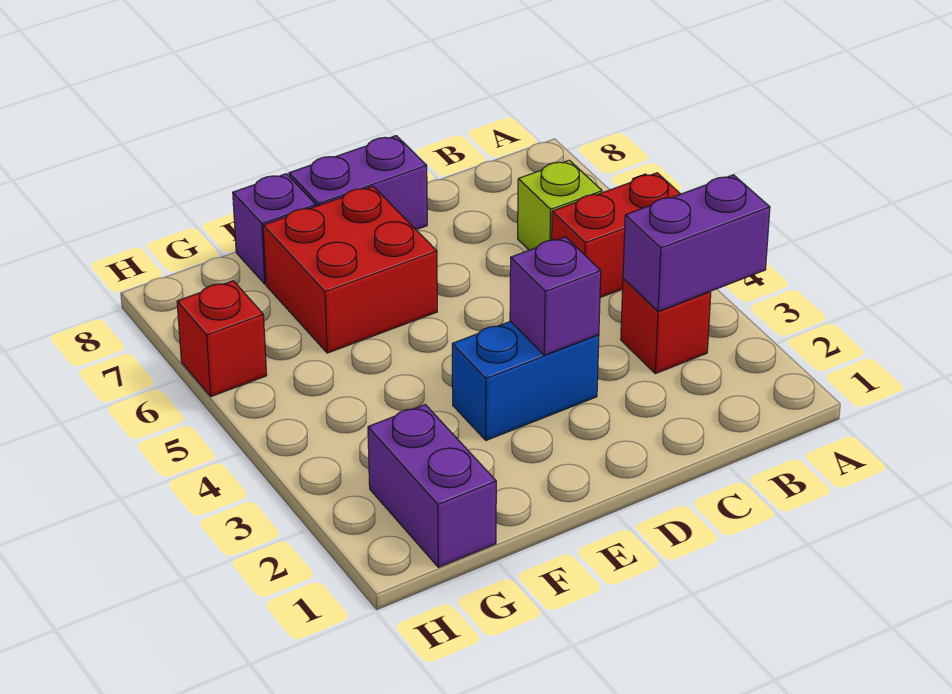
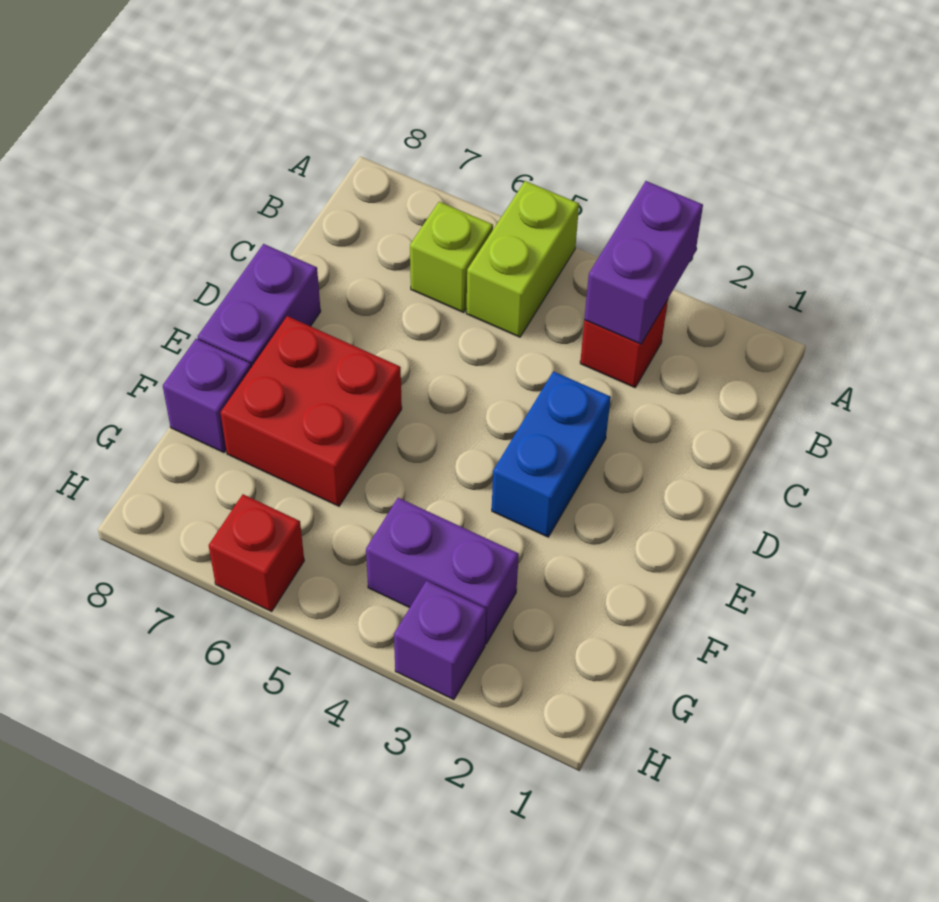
red brick A5:B5 level 1 -> lime brick A5:B5 level 1
purple brick D3 level 2 -> purple brick H3 level 1
purple brick G1:G2 level 1 -> purple brick G3:G4 level 1

